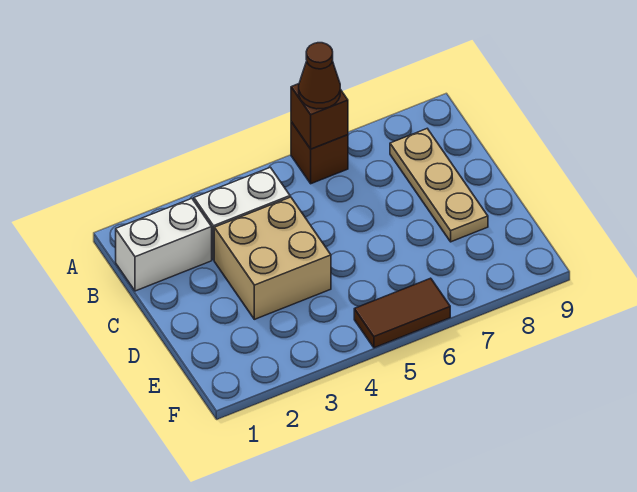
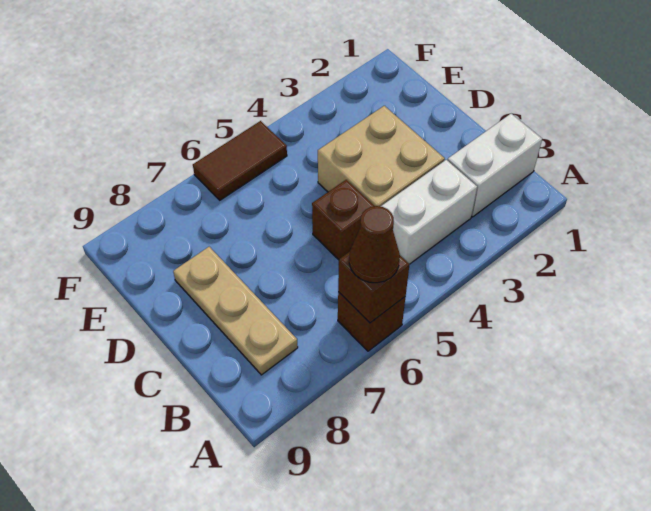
none -> brown brick C5 level 1

